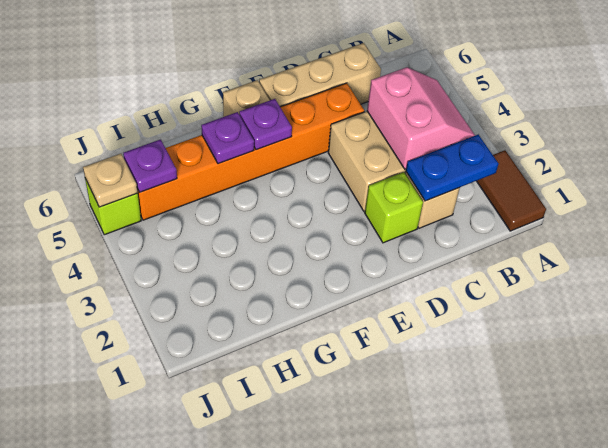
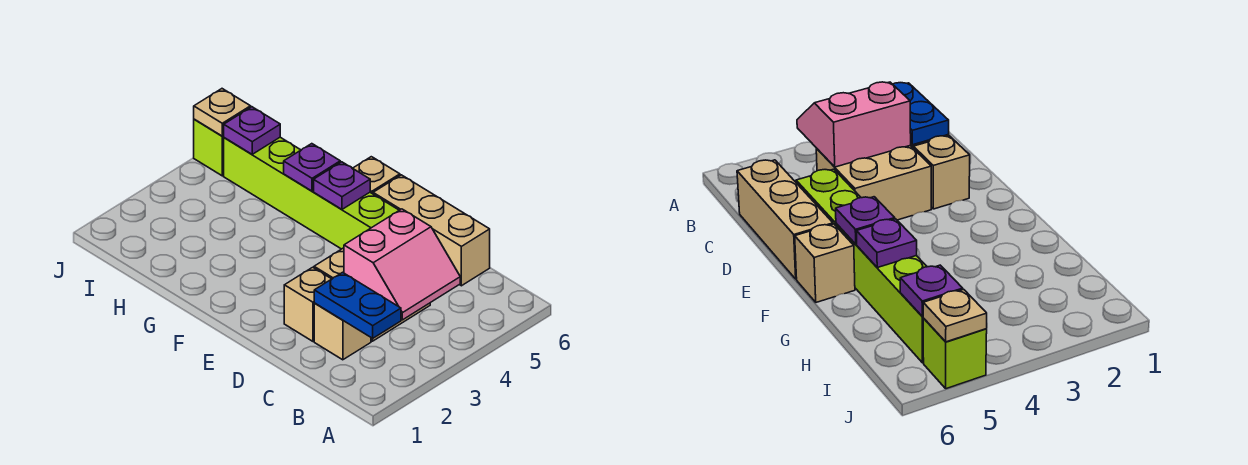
brown tile A1:A2 level 1 -> none
lime brick D2 level 1 -> tan brick D2 level 1
orange brick D5:I5 level 1 -> lime brick D5:I5 level 1

